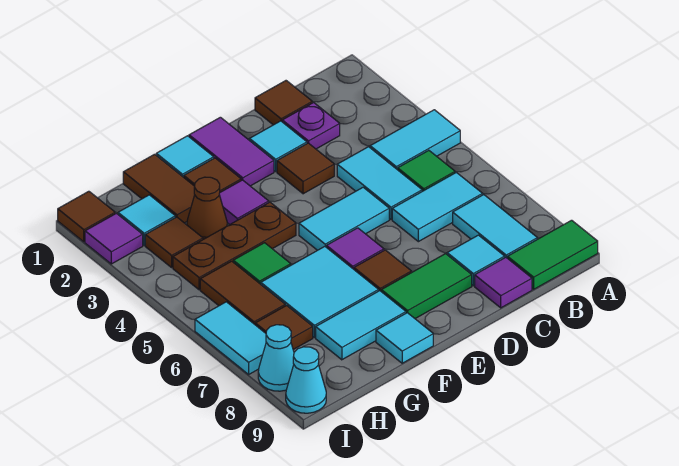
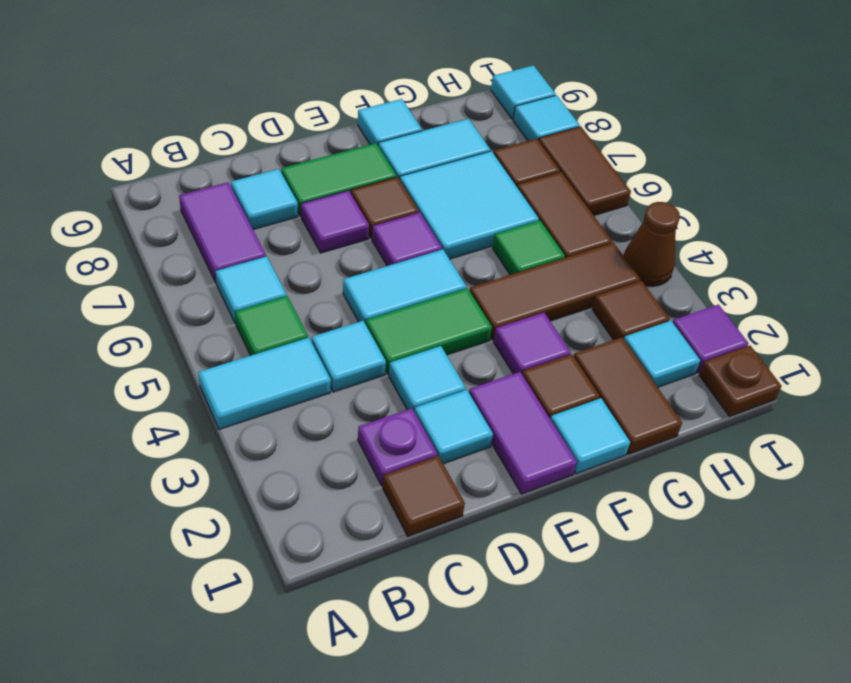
green tile A9:B9 level 1 -> green tile D4:E4 level 1
cyan tile B6:C6 level 1 -> cyan tile B6 level 1
cyan tile B7:B8 level 1 -> purple tile B7:B8 level 1
cyan tile C4:C5 level 1 -> cyan tile C4 level 1
purple tile C9 level 1 -> purple tile D7 level 1
brown tile D3 level 1 -> cyan tile D3 level 1
brown plate F4:H4 level 1 -> brown tile F4:H4 level 1
brown cone G3 level 1 -> brown cone I4 level 1
brown tile I1 level 1 -> brown plate I1 level 1
cyan tile I6:I7 level 1 -> brown tile I6:I7 level 1
cyan cone I8 level 1 -> cyan tile I8 level 1
cyan cone I9 level 1 -> cyan tile I9 level 1

